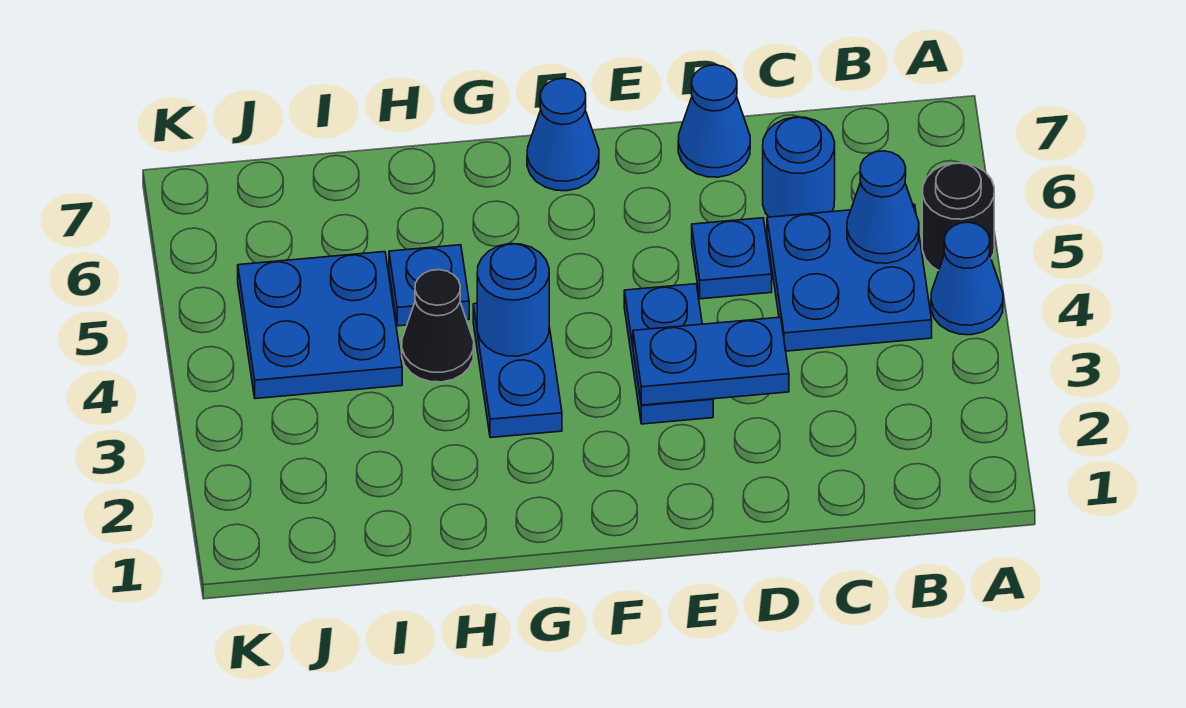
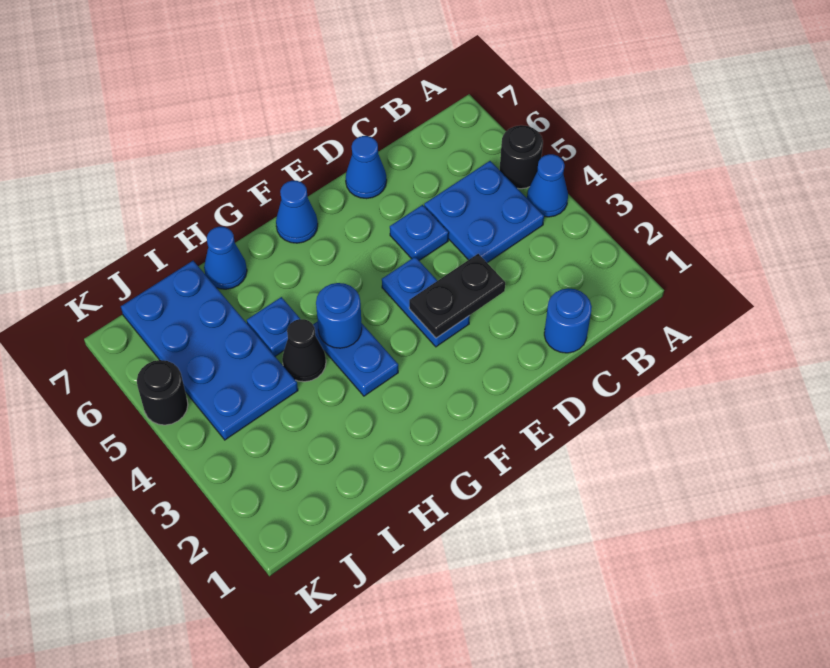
blue cone B5 level 2 -> blue cone H7 level 1
blue round brick C6 level 1 -> blue round brick C1 level 1
blue plate D3:E3 level 2 -> black plate D3:E3 level 2
blue plate I4:J5 level 1 -> blue plate I4:J7 level 1
none -> black round brick K5 level 1

